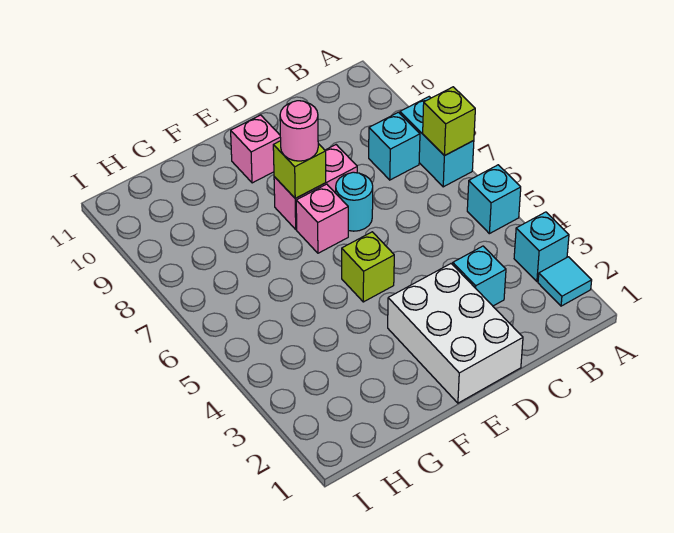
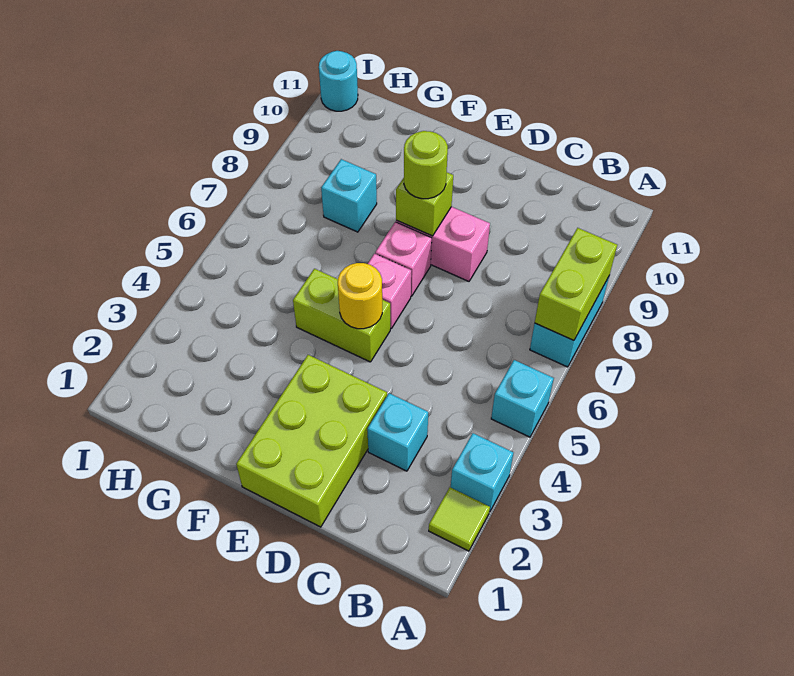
cyan tile A2 level 1 -> lime tile A2 level 1
lime brick A7 level 2 -> lime brick A7:A8 level 2
cyan brick B8 level 1 -> cyan brick G8 level 1
white brick D1:E3 level 1 -> lime brick D1:E3 level 1
cyan round brick D7 level 1 -> cyan round brick I11 level 1
lime brick E5 level 1 -> lime brick E5:F5 level 1
none -> yellow round brick E5 level 2
pink round brick E8 level 3 -> lime round brick E8 level 3
pink brick E10 level 1 -> pink brick E6 level 1

